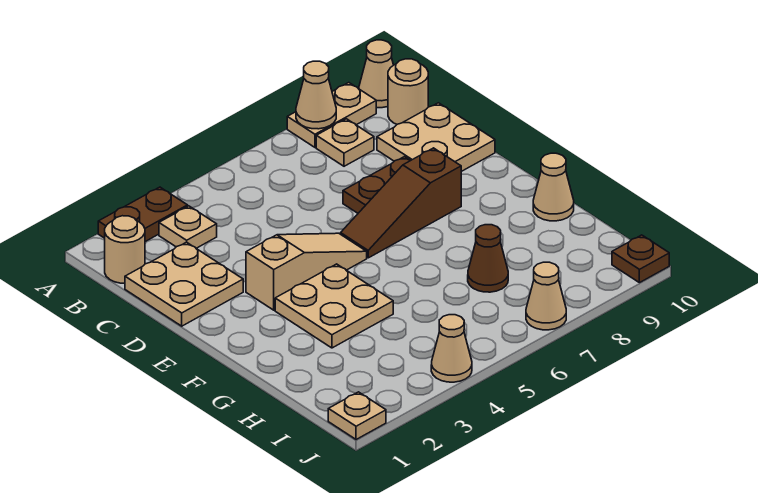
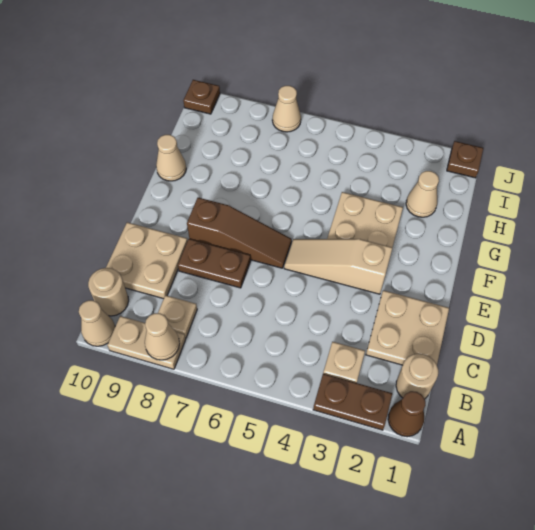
brown cone H7 level 1 -> brown cone A1 level 1
tan plate J1 level 1 -> brown plate J1 level 1
tan cone J4 level 1 -> tan cone H2 level 1

